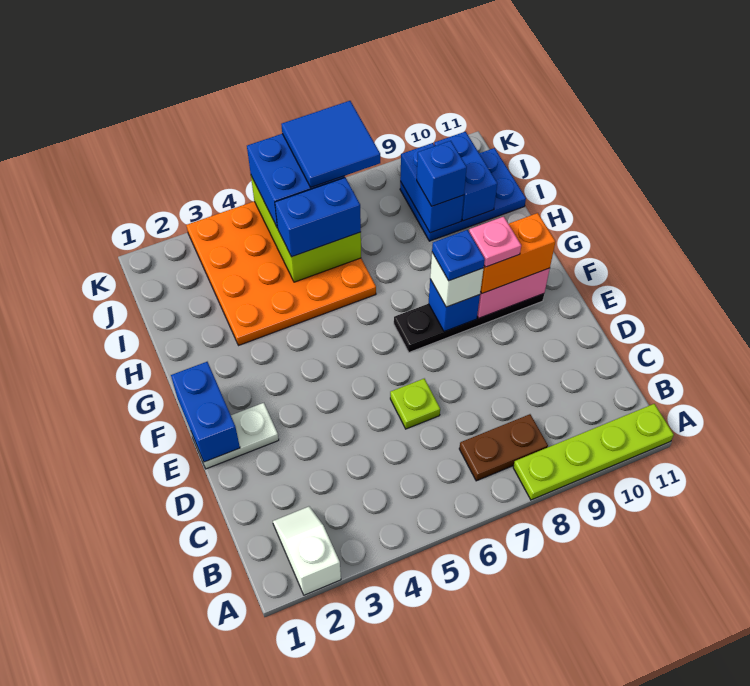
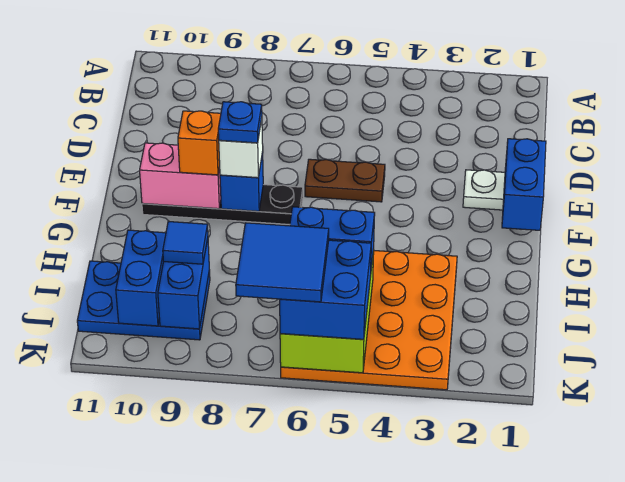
white slope A2:B2 level 1 top A -> none
lime plate A8:A11 level 1 -> none
brown plate B7:B8 level 1 -> brown plate E5:E6 level 1
lime plate D6 level 1 -> none
orange brick F9:F10 level 3 -> orange brick F9 level 3
pink plate F9 level 4 -> none
blue brick I9 level 3 -> blue tile I9 level 3

